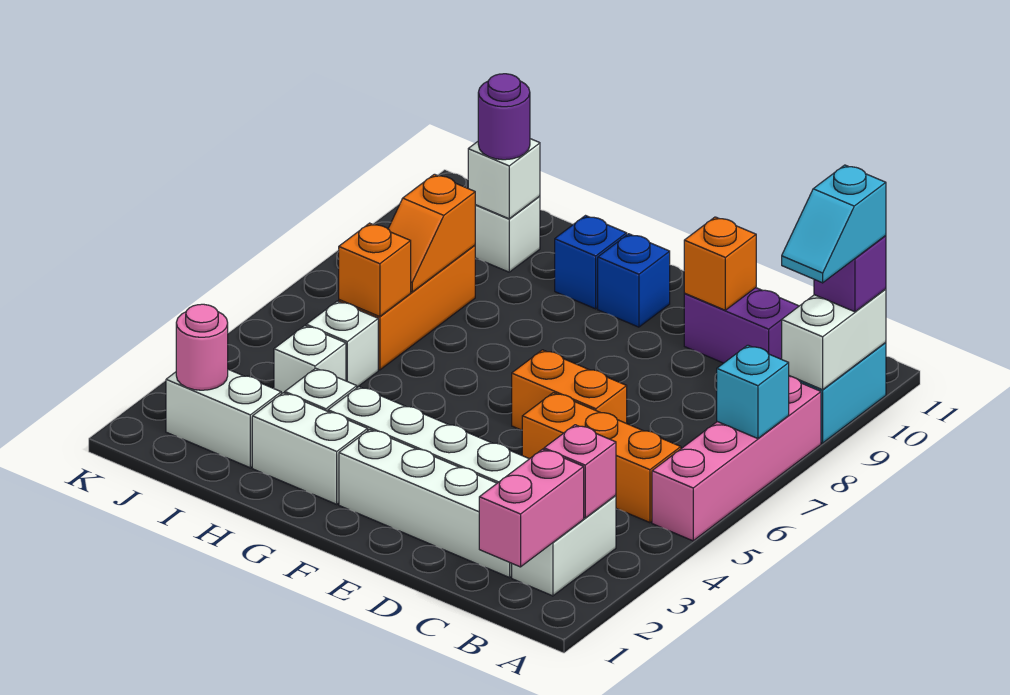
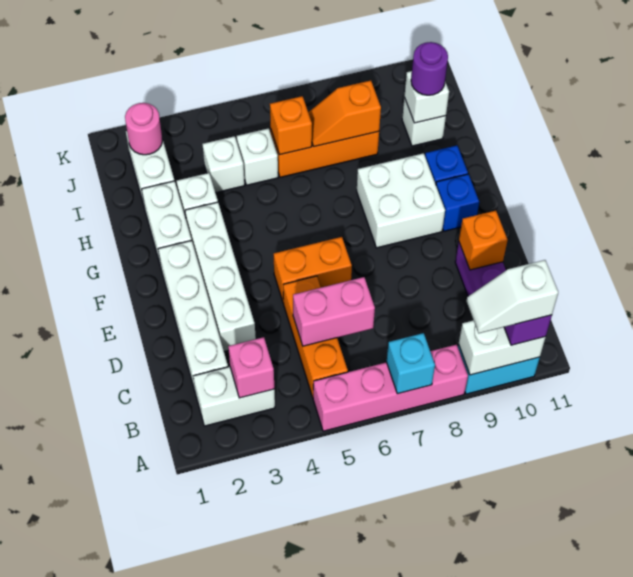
cyan slope A9:A10 level 4 top 10 -> white slope A9:A10 level 4 top 10
pink brick B1:B2 level 2 -> pink brick C5:C6 level 2
orange brick D6:E6 level 1 -> orange brick E5:E6 level 1
none -> white brick F8:G9 level 1

